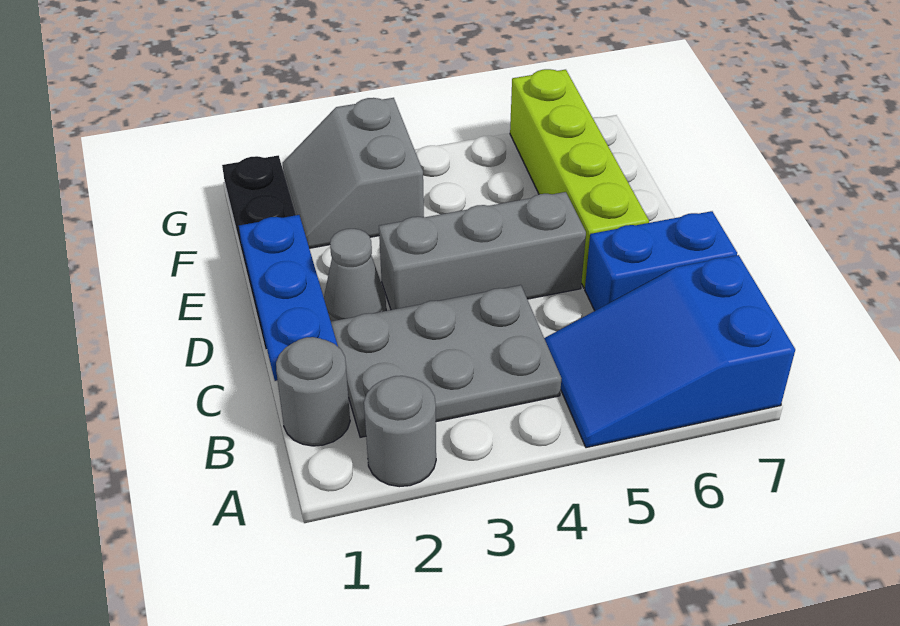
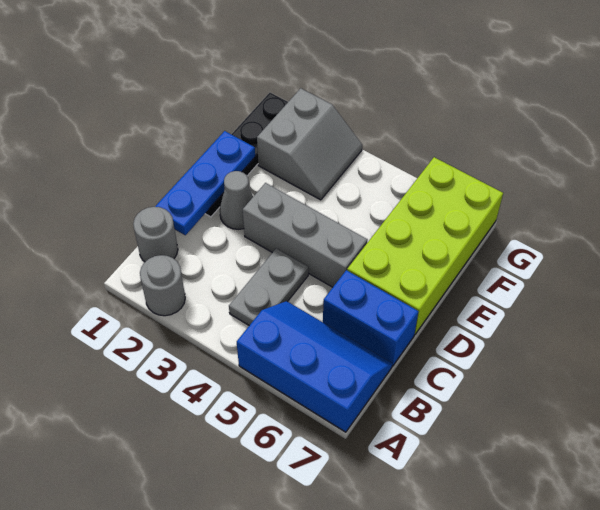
blue slope A5:B7 level 1 top 7 -> blue slope A5:B7 level 1 top A
grey plate B2:C4 level 1 -> grey plate B4:C4 level 1
lime brick D6:G6 level 1 -> lime brick D6:G7 level 1
grey slope F2:G3 level 1 top 3 -> grey slope F2:G3 level 1 top 2

